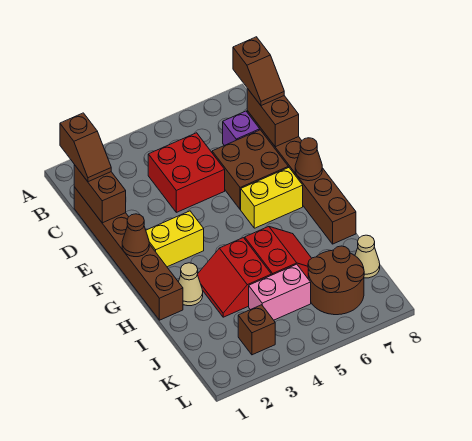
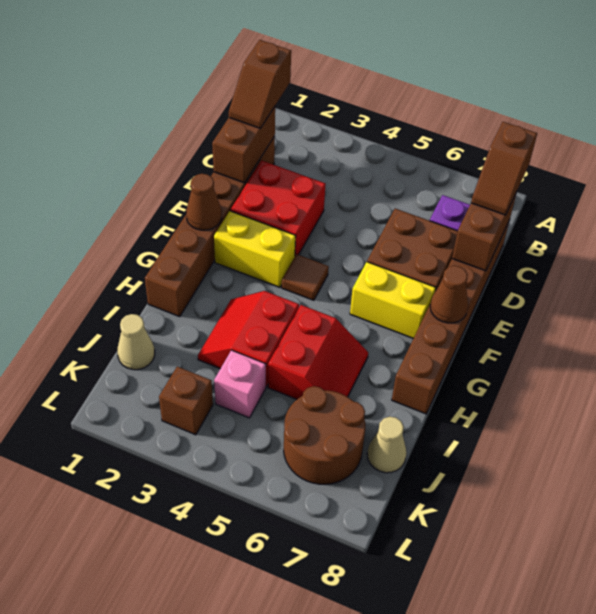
red brick C4:D5 level 1 -> red brick D2:E3 level 1
none -> brown tile F4 level 1
tan cone H2 level 1 -> tan cone J1 level 1
pink brick J4:J5 level 1 -> pink brick J4 level 1

